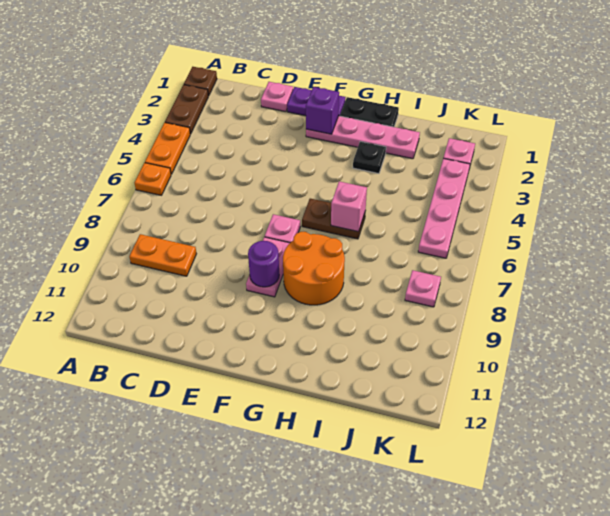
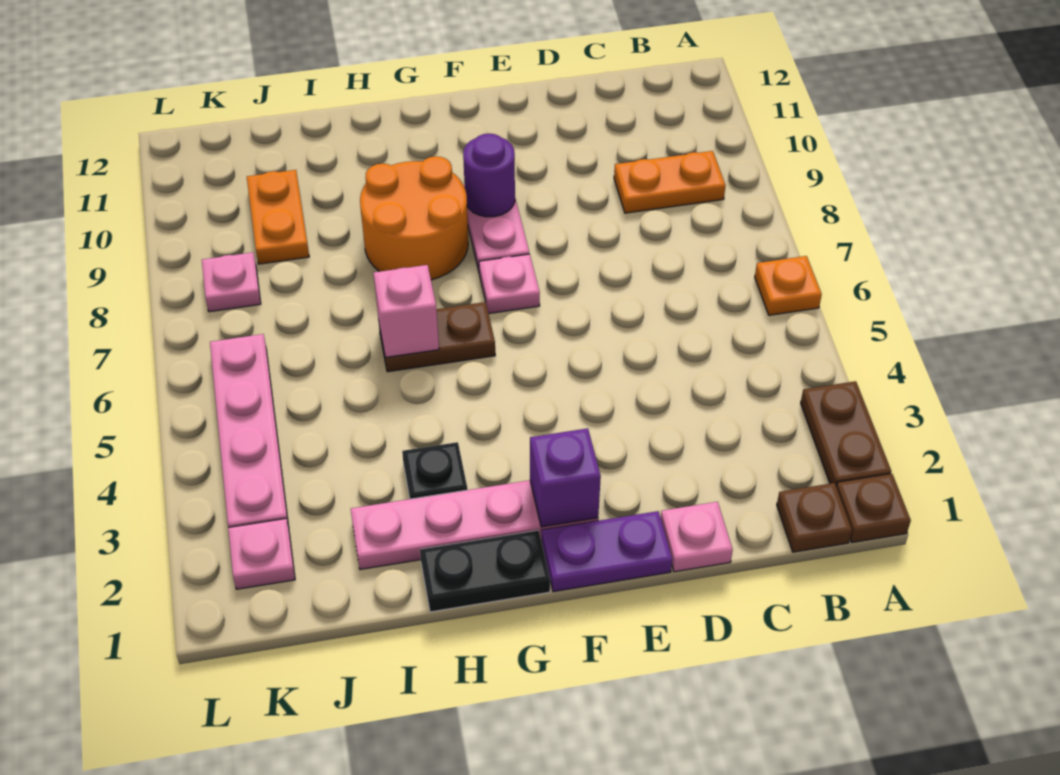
orange plate A4:A5 level 1 -> orange plate J9:J10 level 1
none -> brown plate B1 level 1

